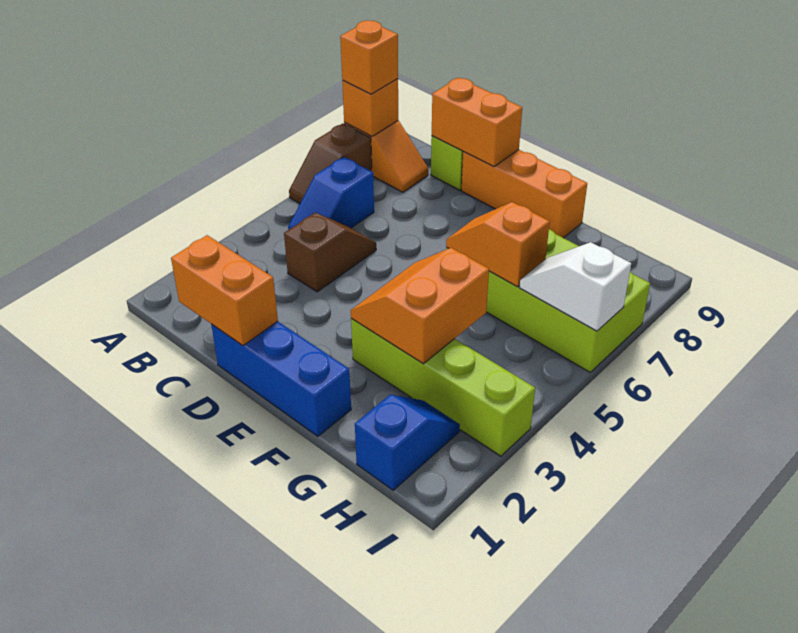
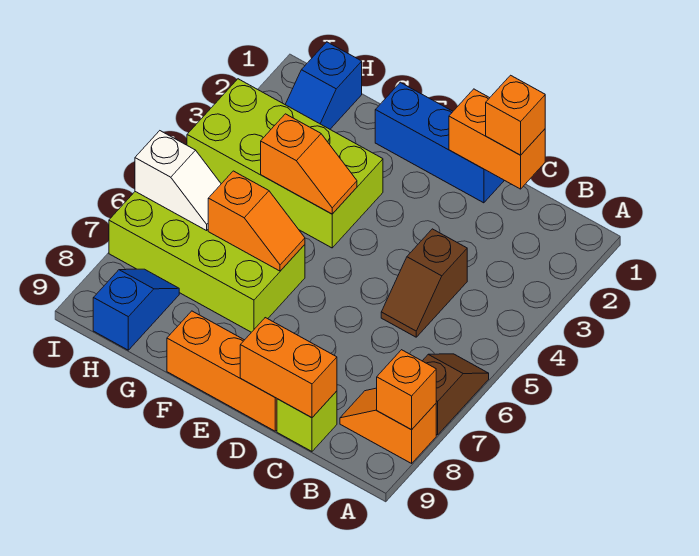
orange brick A8 level 3 -> orange brick C1 level 3
blue slope B5:B6 level 1 top 6 -> blue slope H8:H9 level 1 top 9
lime brick F3:I3 level 1 -> lime brick F3:I4 level 1
orange slope F3:G4 level 2 top G -> orange slope F4:G4 level 2 top G

